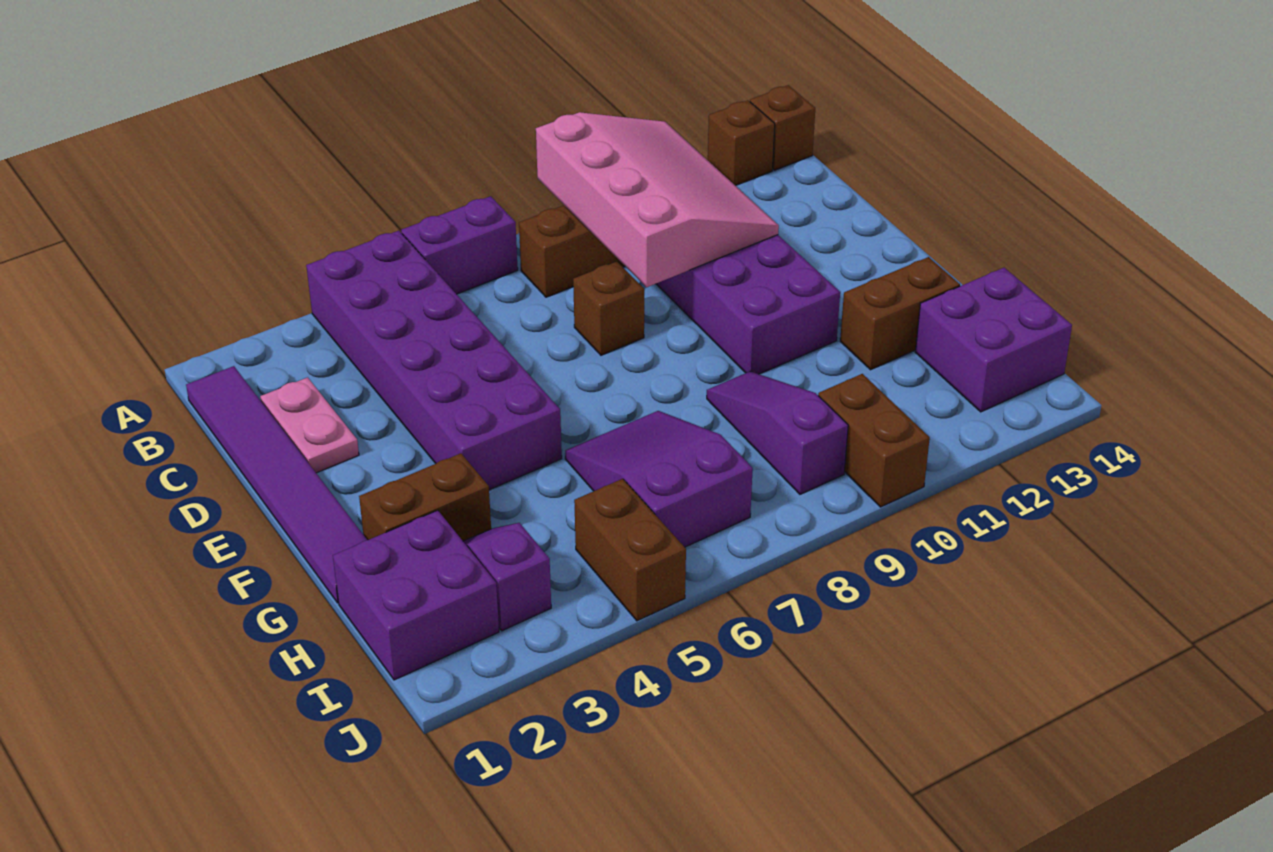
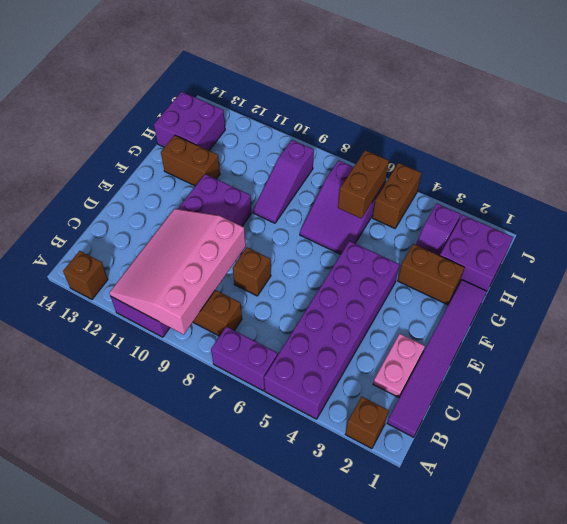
brown brick A14 level 1 -> brown brick A2 level 1
brown brick I10:J10 level 1 -> brown brick H6:I6 level 2

